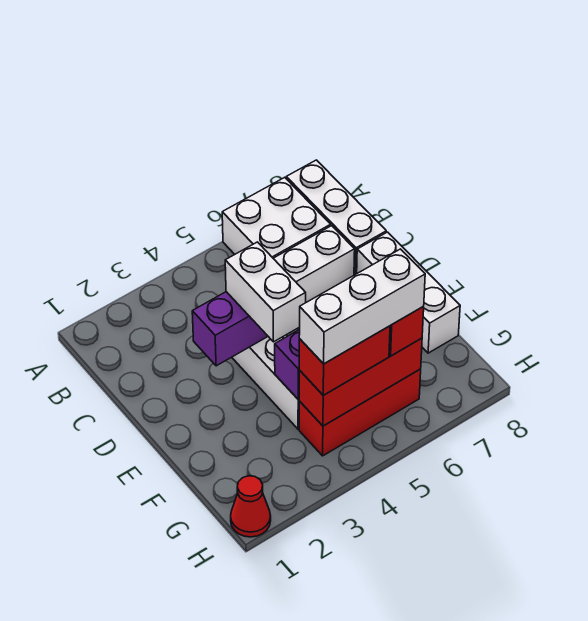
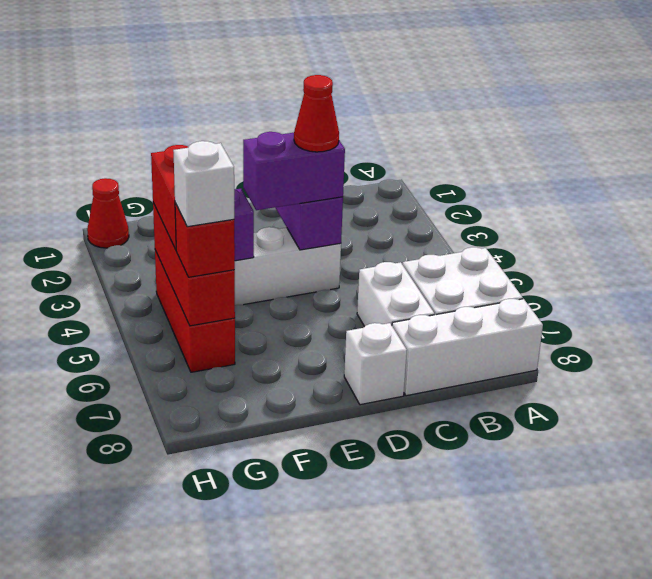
white brick D4:E4 level 3 -> purple brick D4:E4 level 3
none -> red cone D4 level 4
white brick D8:F8 level 1 -> white brick D8 level 1
white brick G4:G6 level 4 -> white brick G6 level 4

